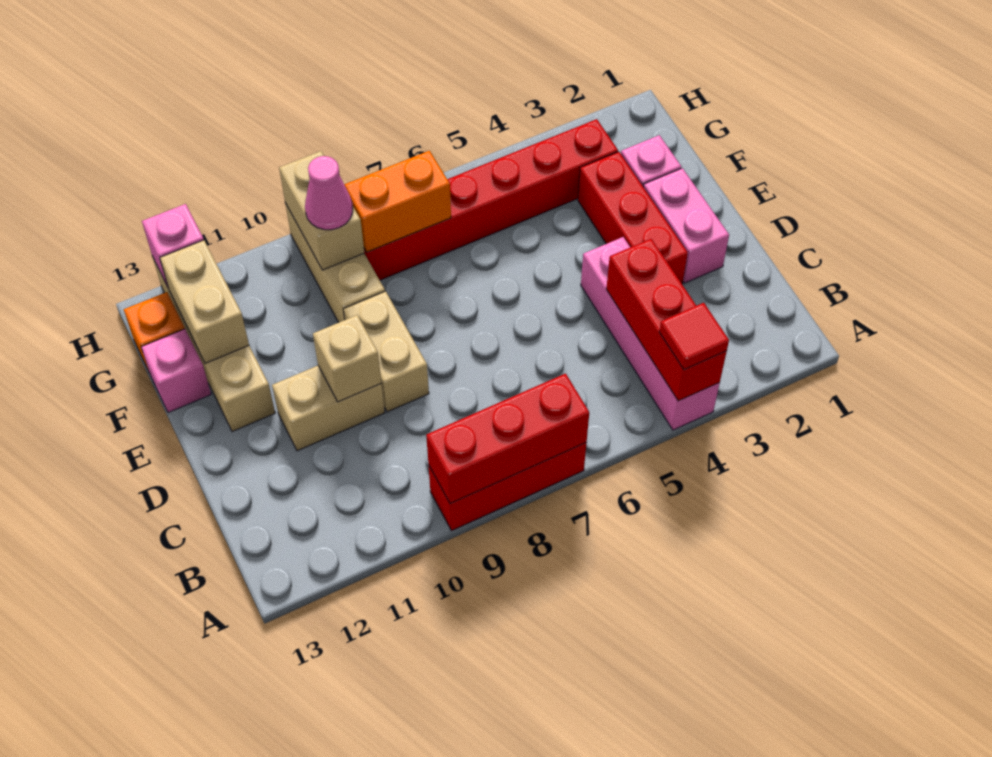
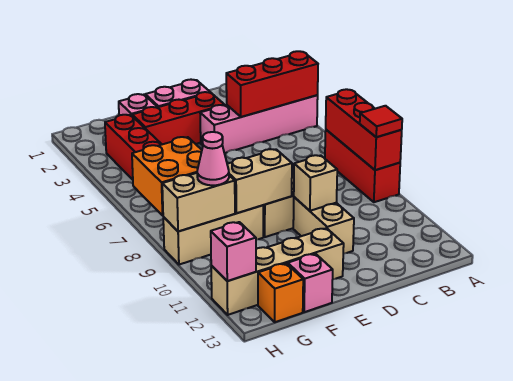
red tile A4 level 3 -> red tile A9 level 3
tan brick F12:G12 level 2 -> tan brick E9:F9 level 2
orange brick G7:G8 level 2 -> orange brick G7:H8 level 2

